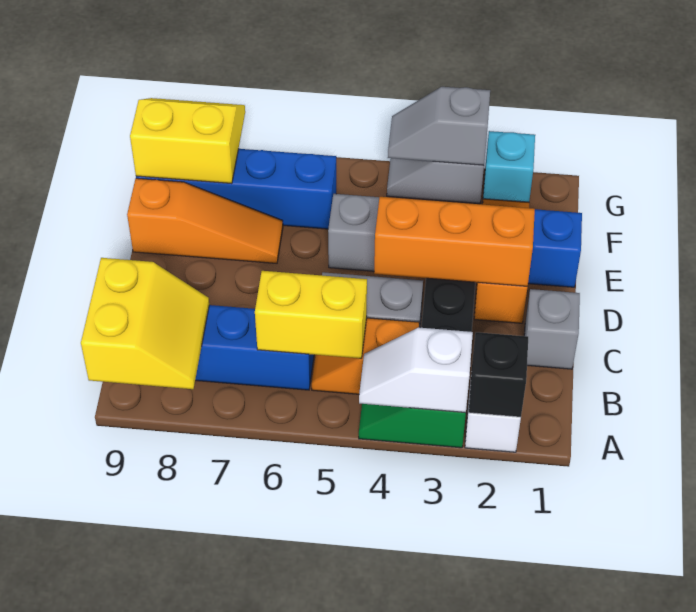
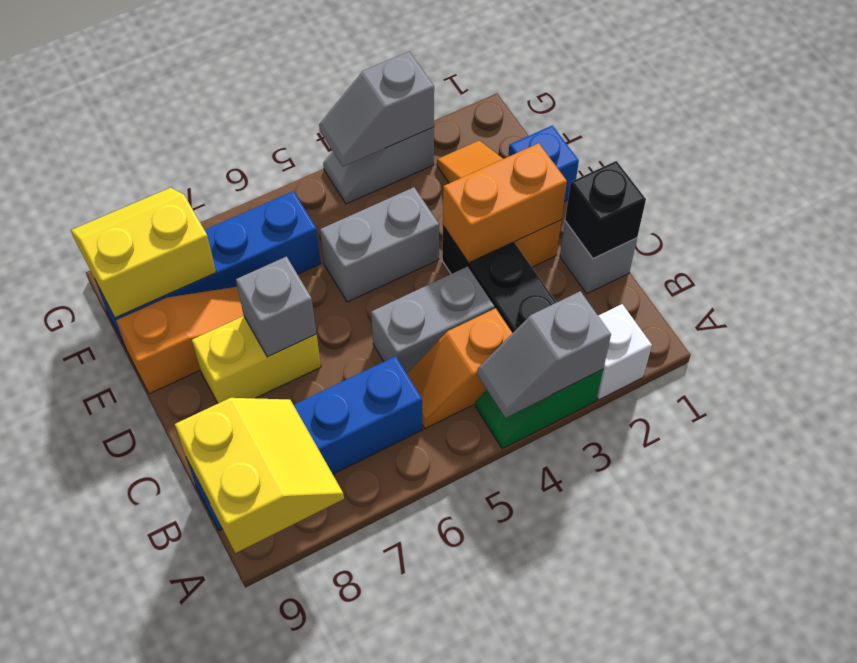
black brick A2 level 2 -> black brick C1 level 2
white slope A3:A4 level 2 top 3 -> grey slope A3:A4 level 2 top 3
yellow brick B5:B6 level 2 -> yellow brick D7:D8 level 1
orange brick D2:D4 level 2 -> orange brick D2:D3 level 2
none -> grey brick D7 level 2
cyan brick G2 level 1 -> none

